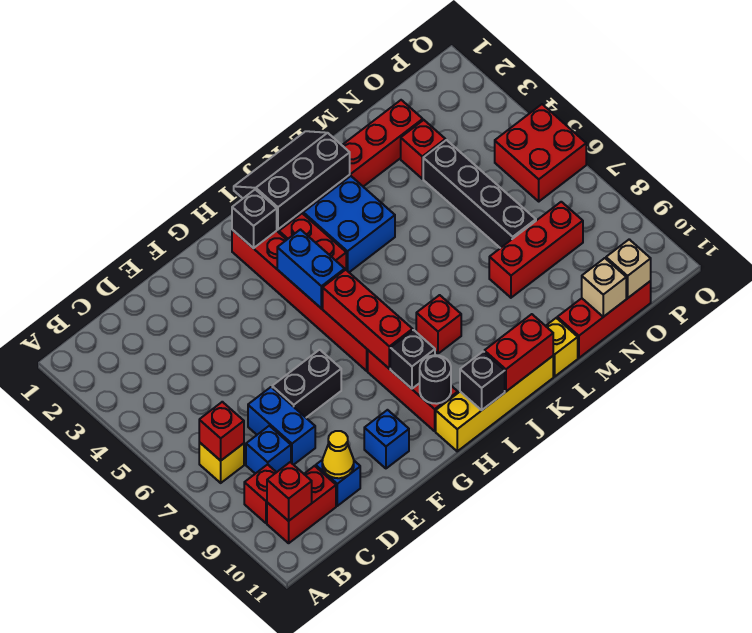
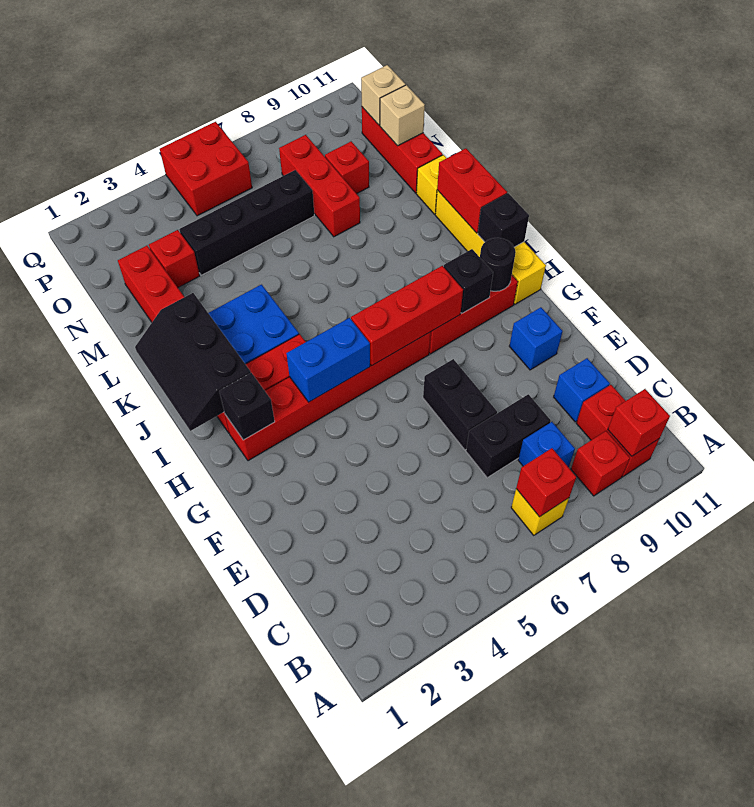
blue brick D7:D8 level 1 -> black brick D7:D8 level 1
yellow cone D10 level 2 -> none
red brick J8 level 1 -> red brick N9 level 1

